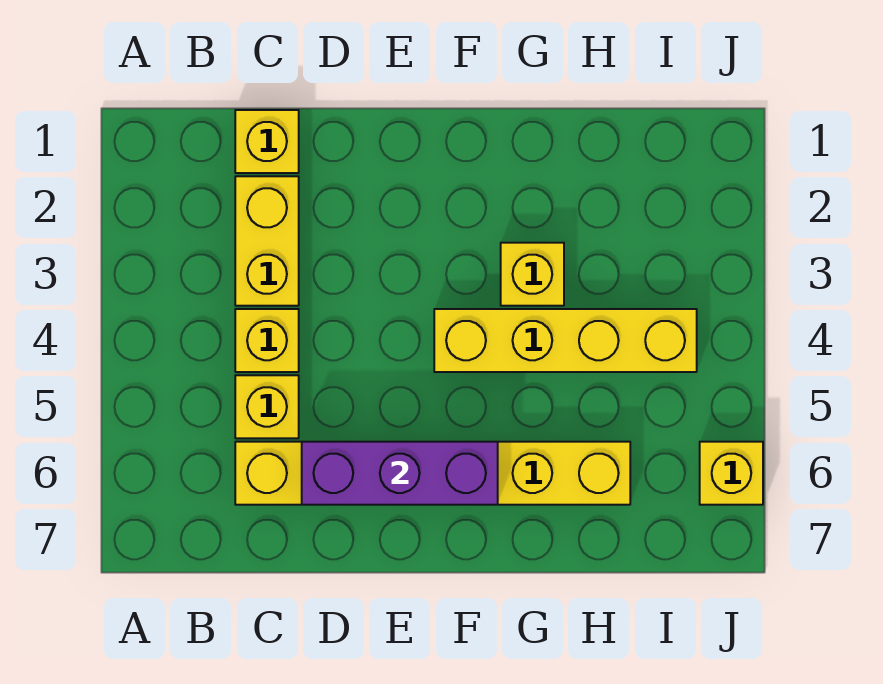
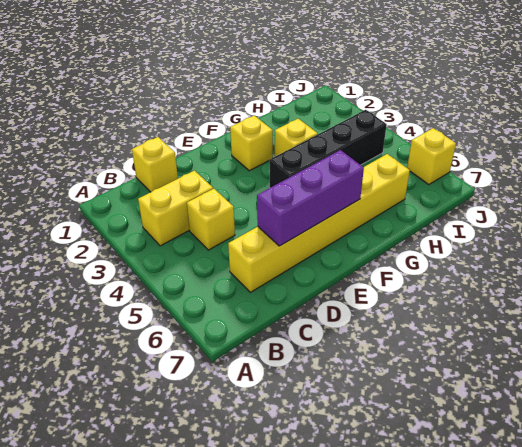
yellow brick C2:C3 level 1 -> yellow brick B3:C3 level 1
yellow brick C5 level 1 -> yellow brick F2 level 1
yellow brick F4:I4 level 1 -> black brick F4:I4 level 1

